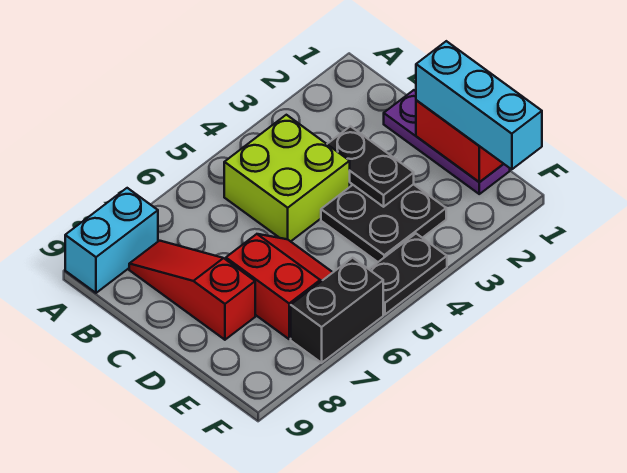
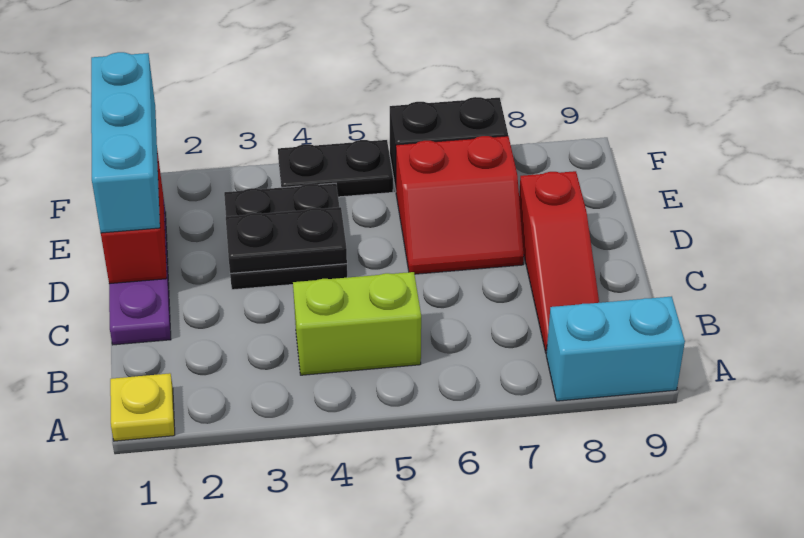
none -> yellow plate A1 level 1
lime brick B4:C5 level 1 -> lime brick B4:B5 level 1
black plate C3:D3 level 2 -> black plate D3:D4 level 2
red slope D6:E7 level 1 top 7 -> red slope D6:E7 level 1 top E

